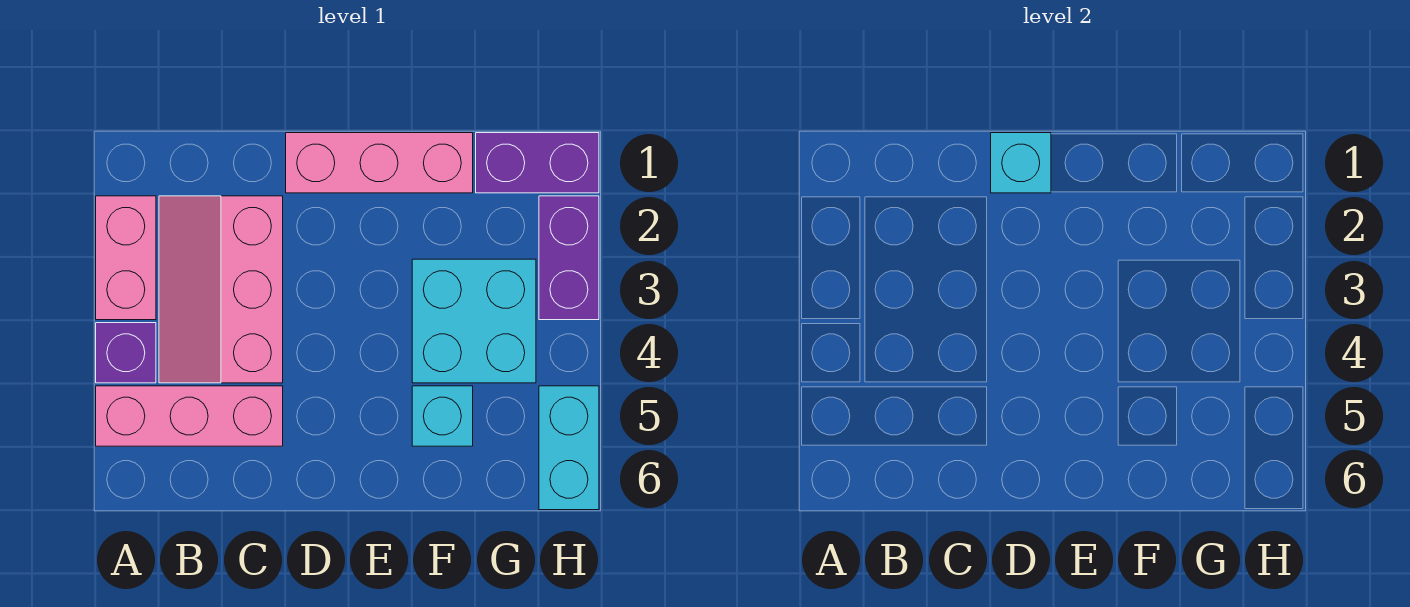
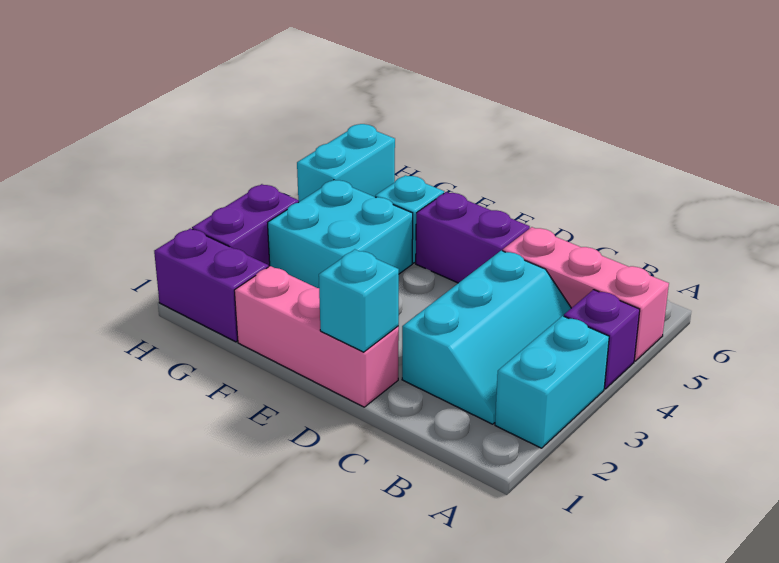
pink brick A2:A3 level 1 -> cyan brick A2:A3 level 1
pink slope B2:C4 level 1 top C -> cyan slope B2:C4 level 1 top C
none -> purple brick D5:E5 level 1

